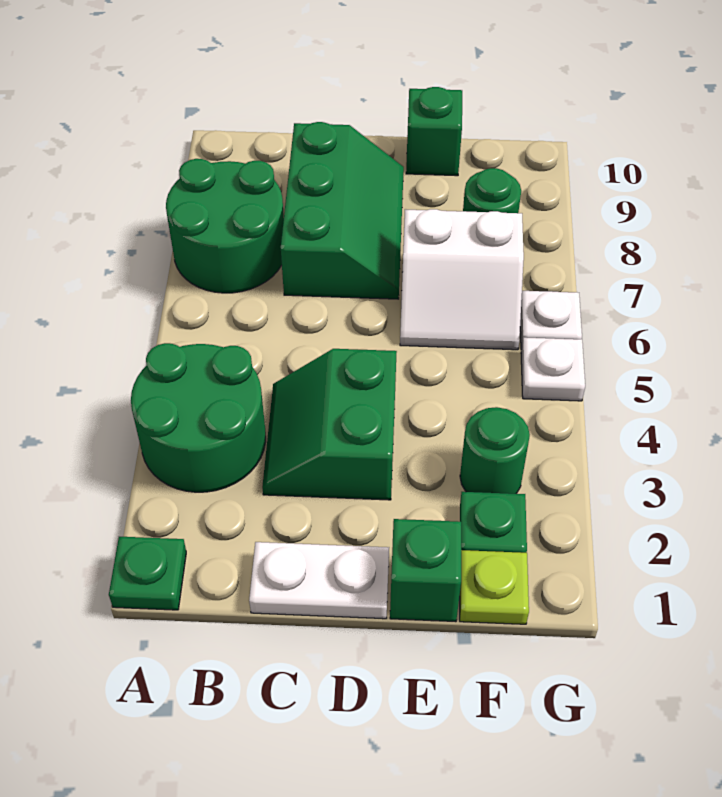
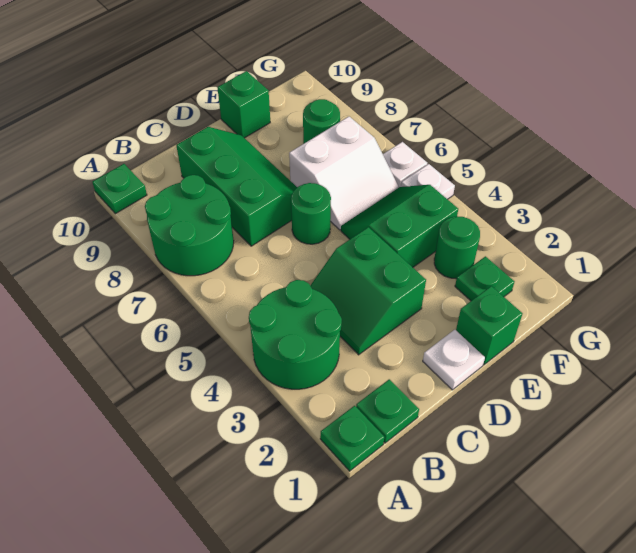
none -> green plate A10 level 1
none -> green plate B1 level 1
white plate C1:D1 level 1 -> white plate D1 level 1
none -> green round brick D6 level 1
none -> green slope E4:F5 level 1 top 4
lime plate F1 level 1 -> none

